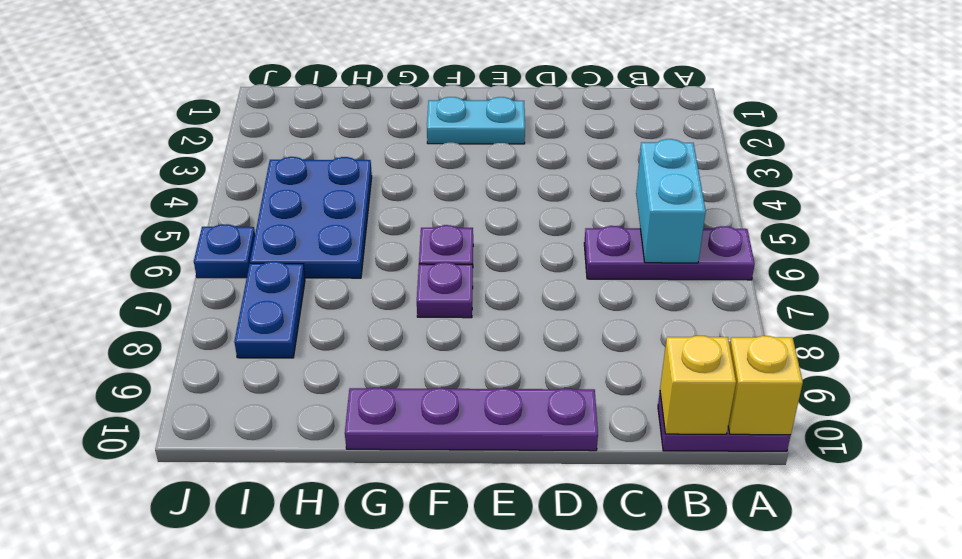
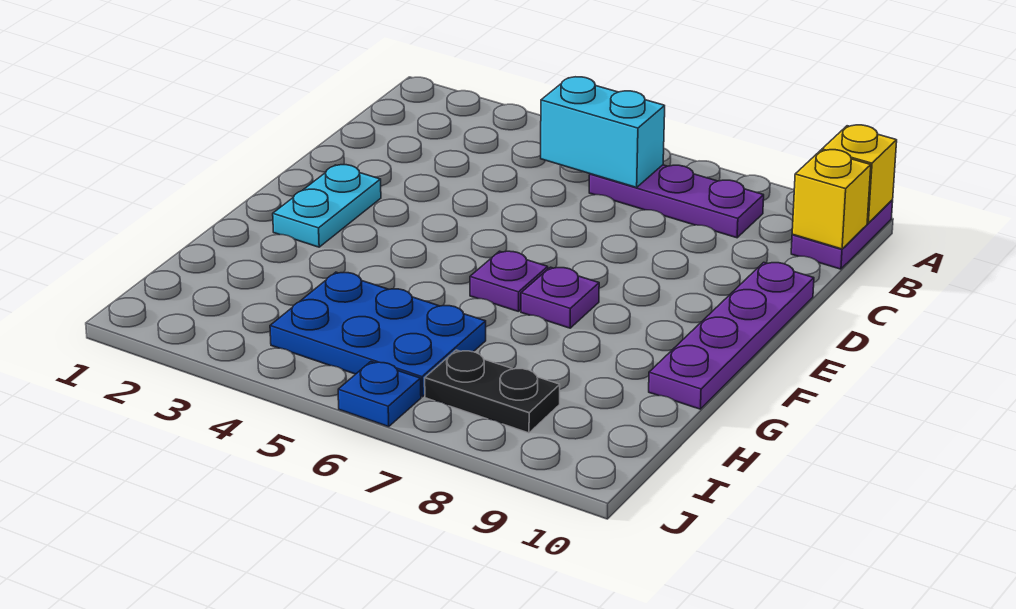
purple plate A6:C6 level 1 -> purple plate B6:B8 level 1
blue plate I7:I8 level 1 -> black plate I7:I8 level 1

